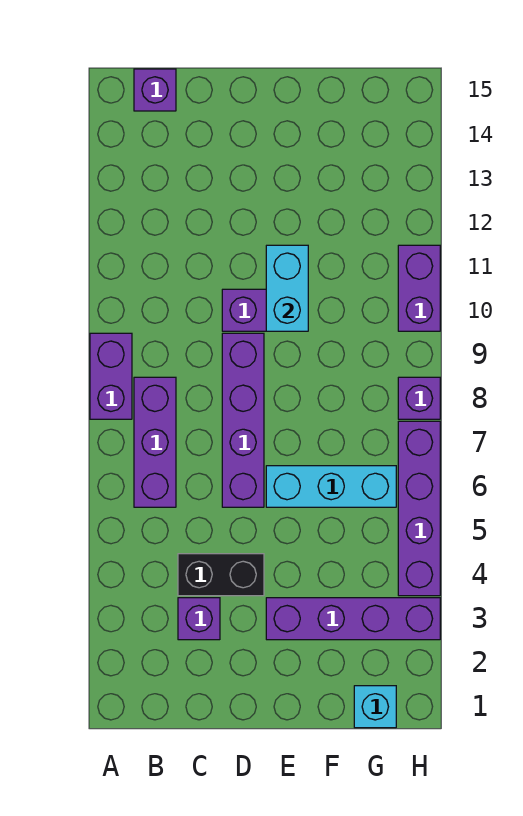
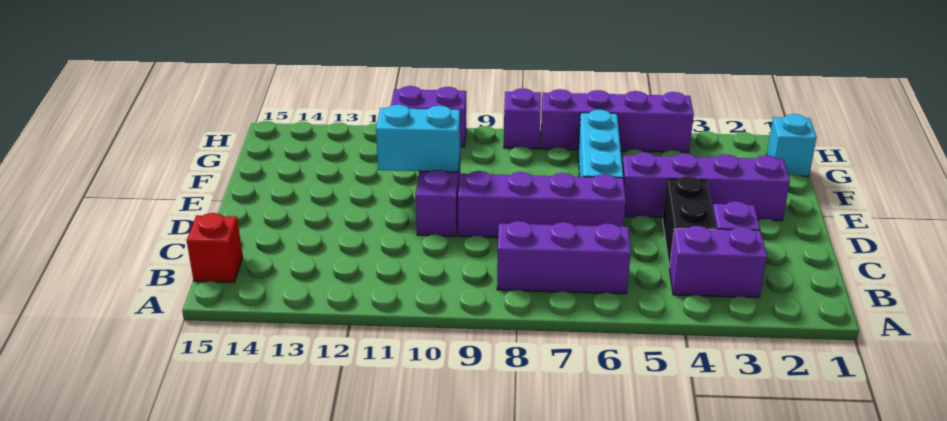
purple brick A8:A9 level 1 -> purple brick B3:B4 level 1
purple brick B15 level 1 -> red brick B15 level 1
purple brick E3:H3 level 1 -> purple brick E2:E5 level 1

